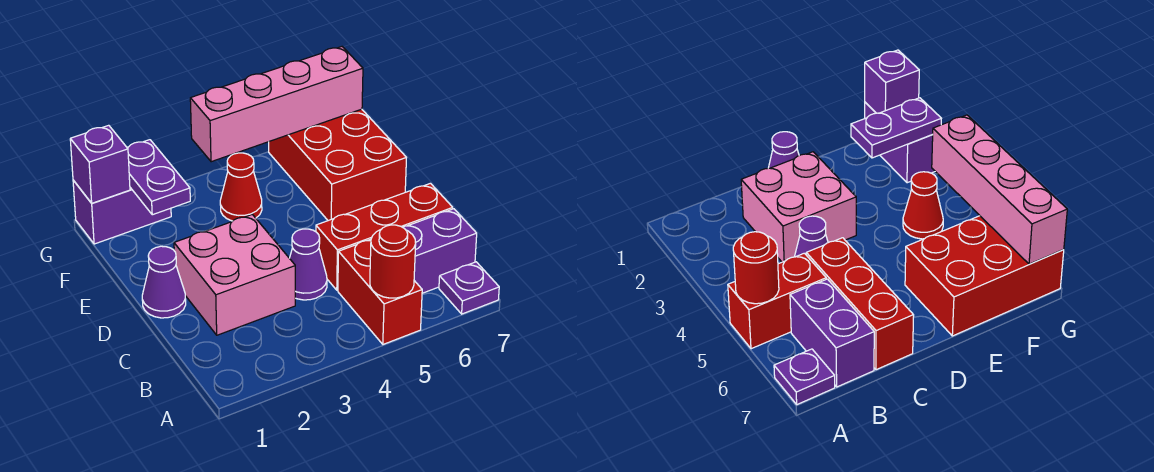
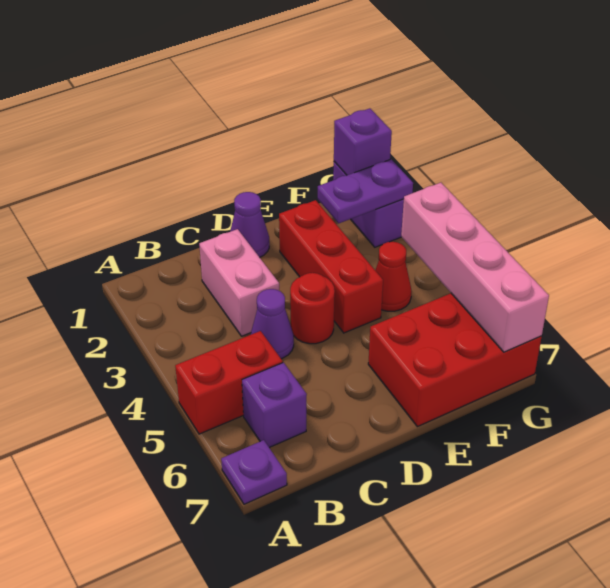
red round brick A5 level 2 -> red round brick D4 level 1
purple brick B6:B7 level 1 -> purple brick B6 level 1
pink brick C2:D3 level 1 -> pink brick C2:C3 level 1
red brick C5:C7 level 1 -> red brick E2:E4 level 1

